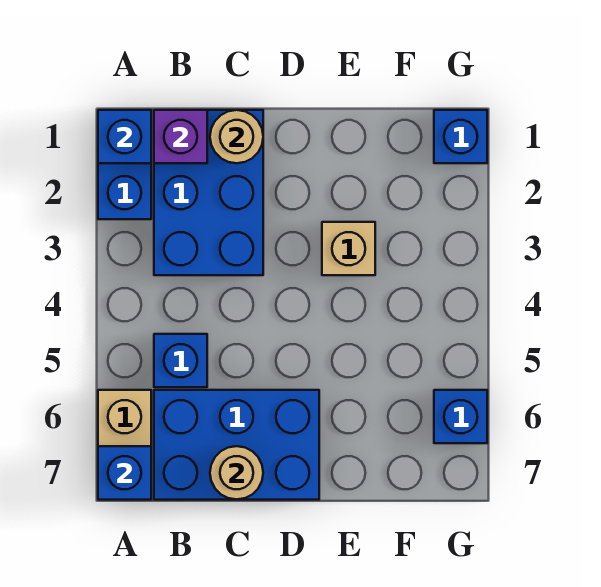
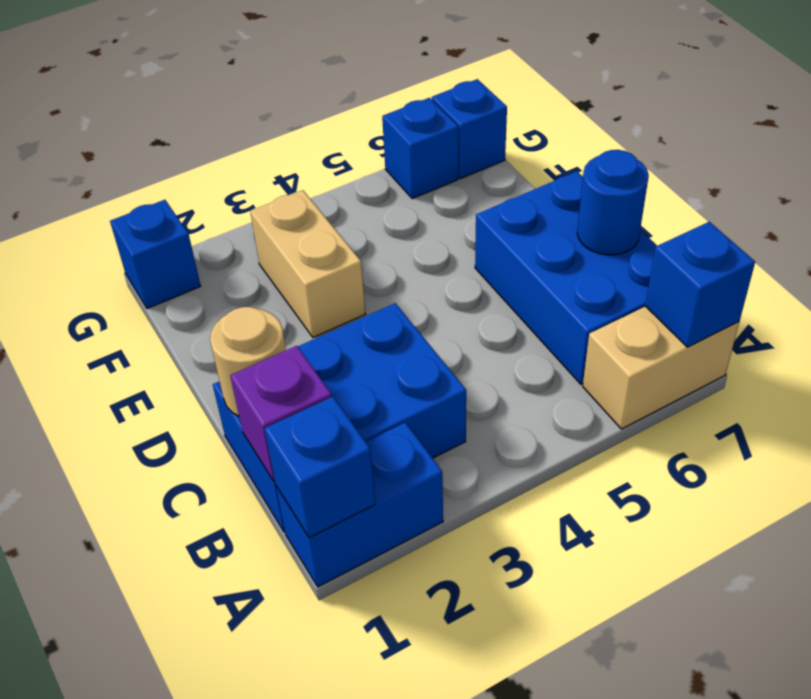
blue brick B5 level 1 -> blue brick G7 level 1
tan round brick C7 level 2 -> blue round brick C7 level 2
tan brick E3 level 1 -> tan brick E3:F3 level 1

